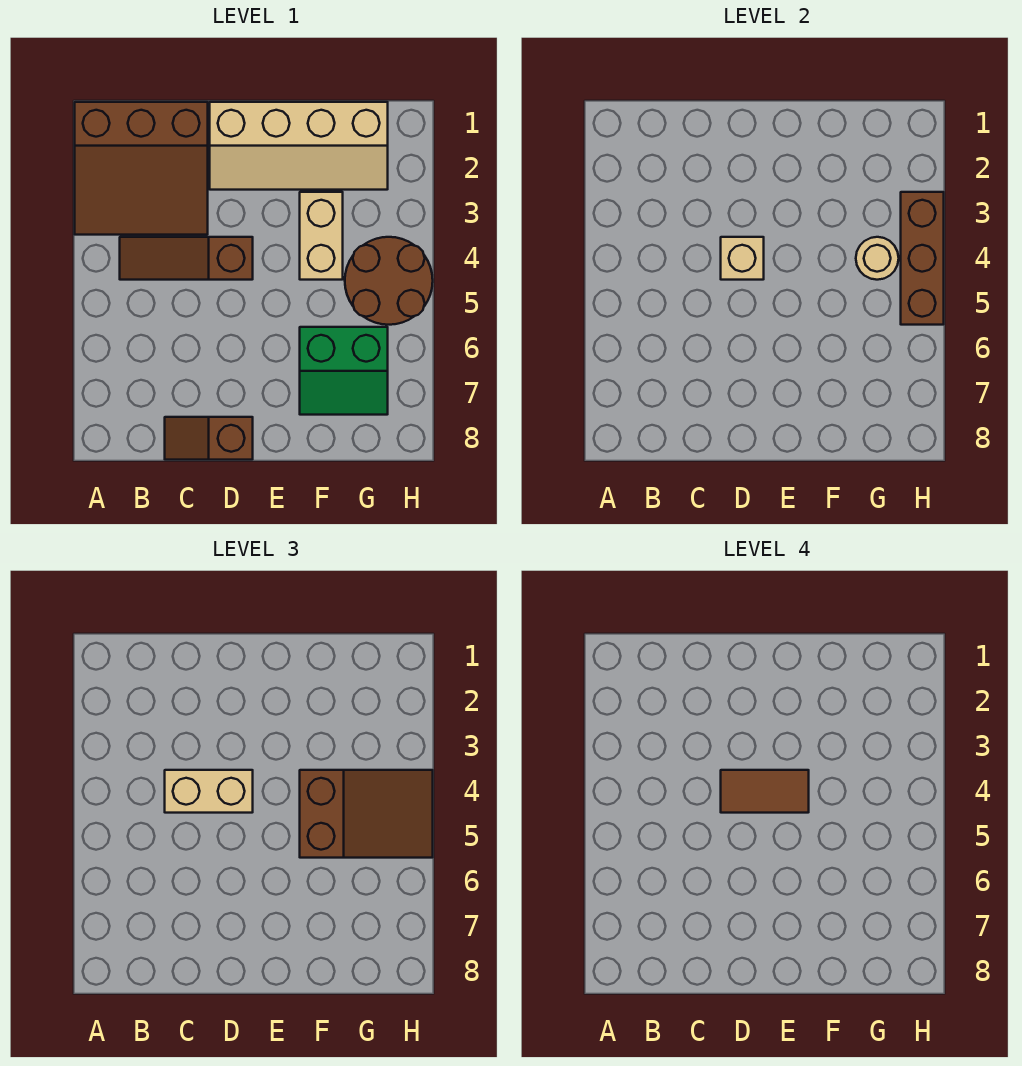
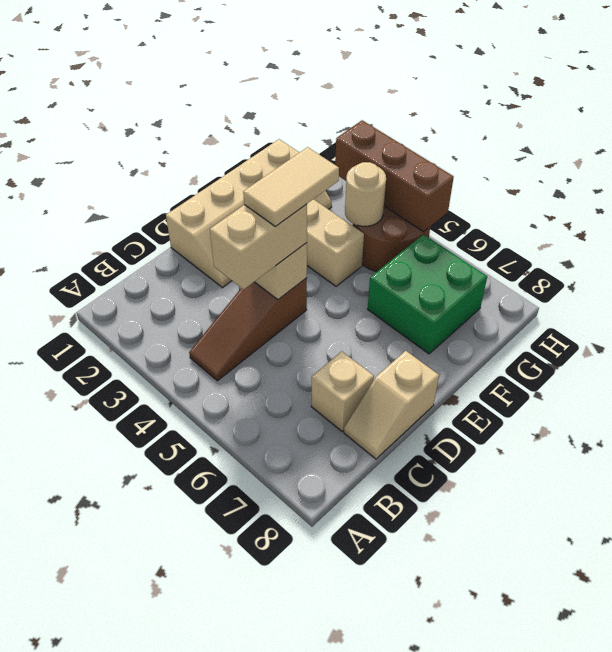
brown slope A1:C3 level 1 top 1 -> none
none -> tan brick C7 level 1
brown slope C8:D8 level 1 top D -> tan slope C8:D8 level 1 top D
brown tile D4:E4 level 4 -> tan tile D4:E4 level 4
brown slope F4:H5 level 3 top F -> none
green slope F6:G7 level 1 top 6 -> green brick F6:G7 level 1

